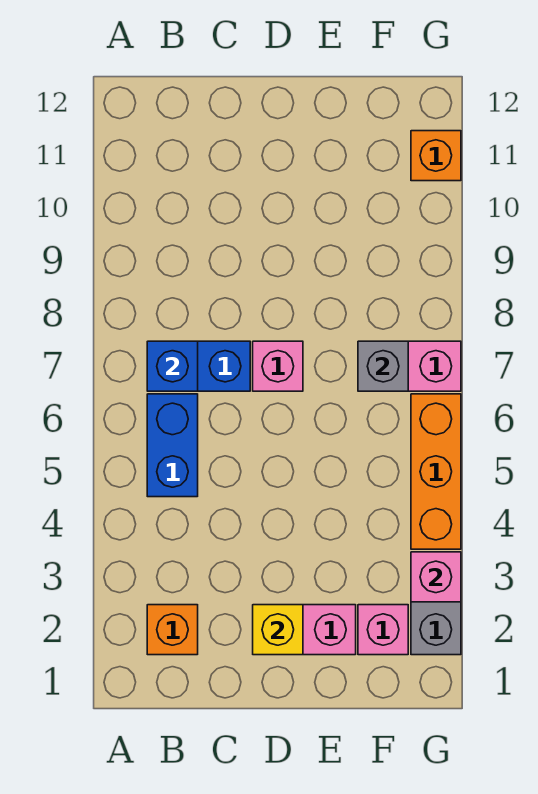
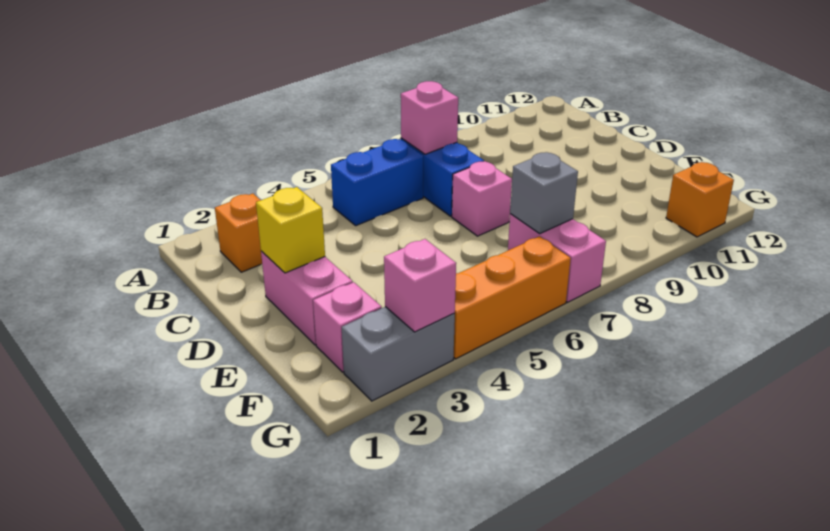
blue brick B7 level 2 -> pink brick B7 level 2

